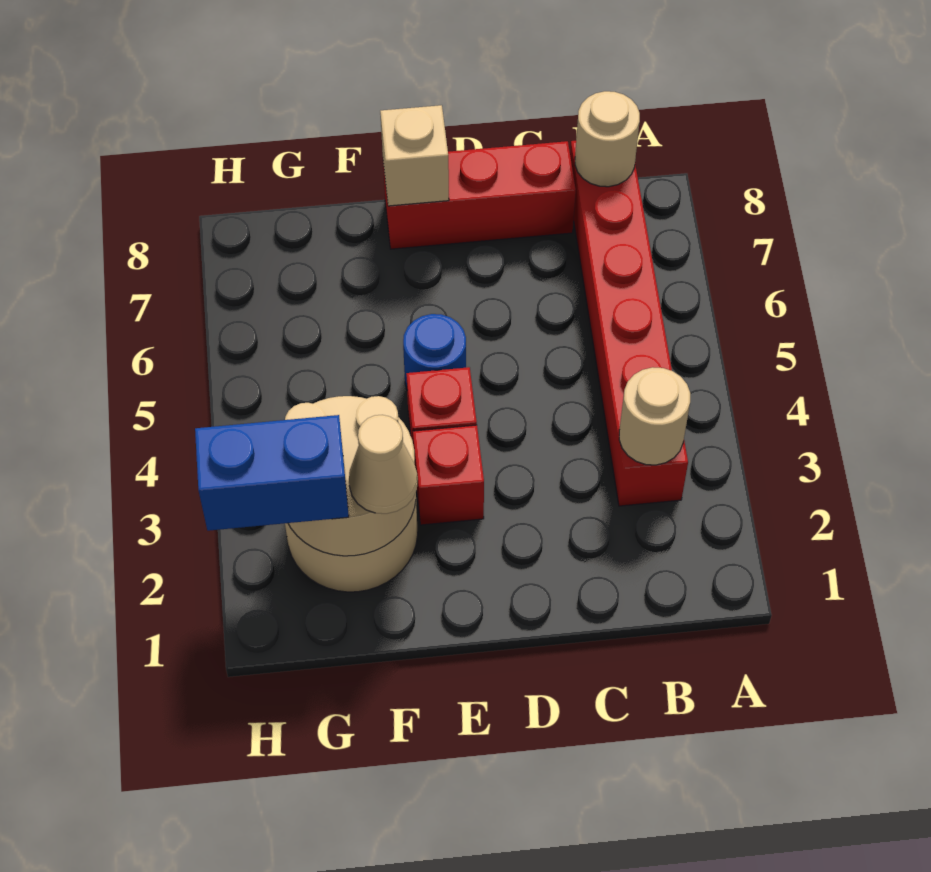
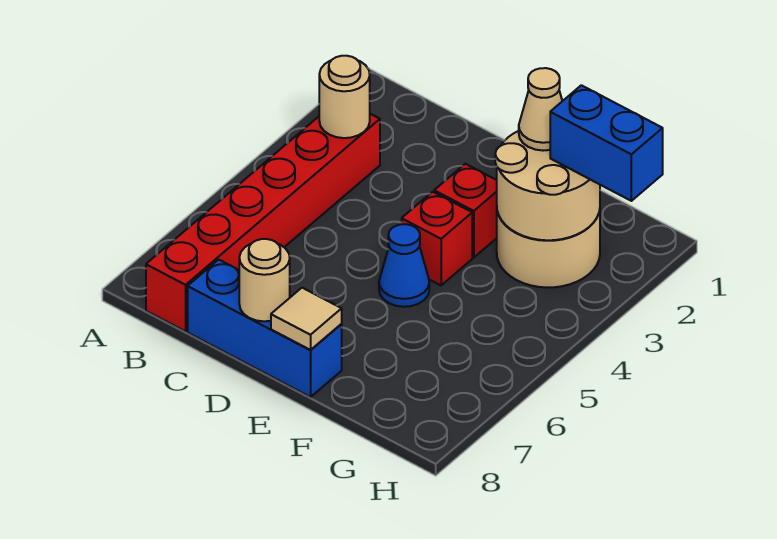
tan round brick B8 level 2 -> tan round brick D8 level 2
red brick C8:E8 level 1 -> blue brick C8:E8 level 1
blue round brick E5 level 1 -> blue cone E5 level 1
tan brick E8 level 2 -> tan tile E8 level 2

